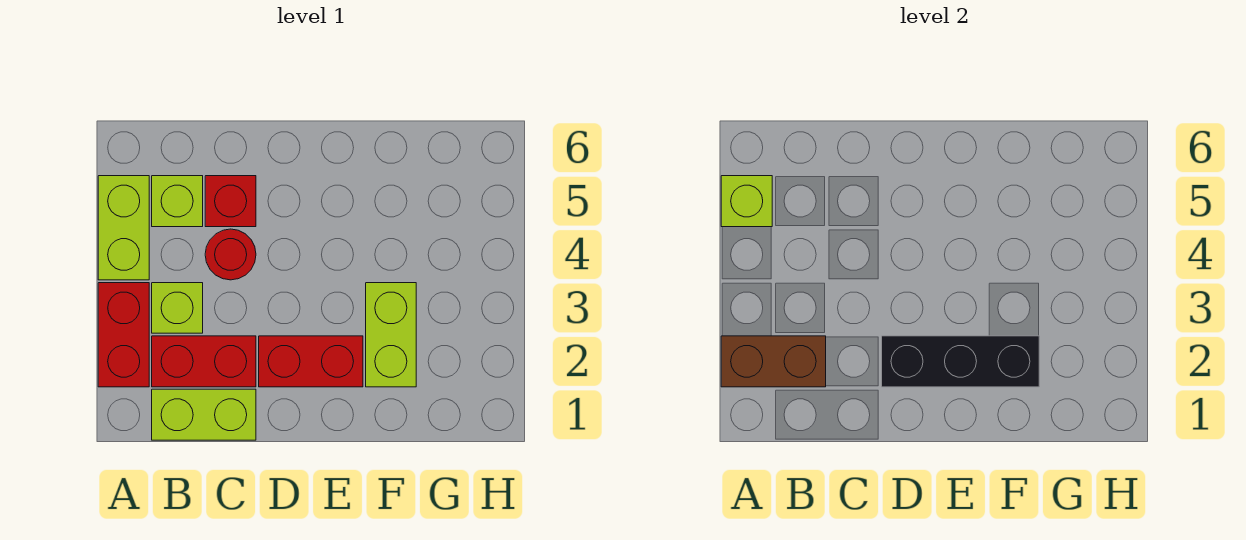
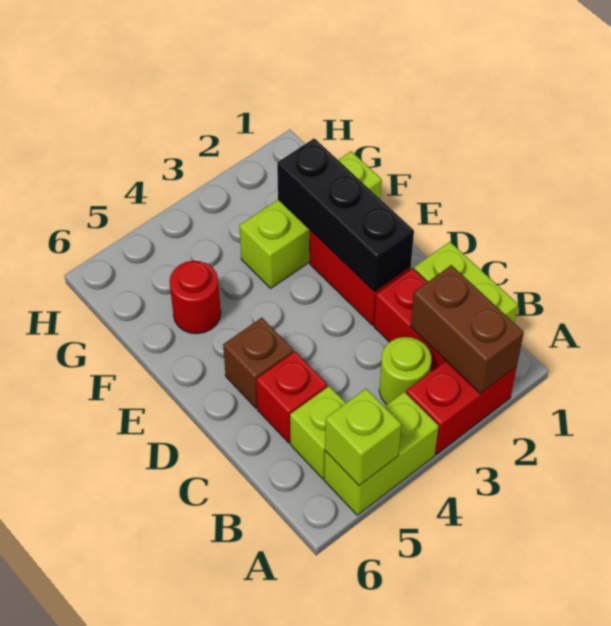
lime brick B3 level 1 -> lime round brick B3 level 1
red round brick C4 level 1 -> red round brick F5 level 1
none -> brown brick D5 level 1
lime brick F2:F3 level 1 -> lime brick F1:F3 level 1

